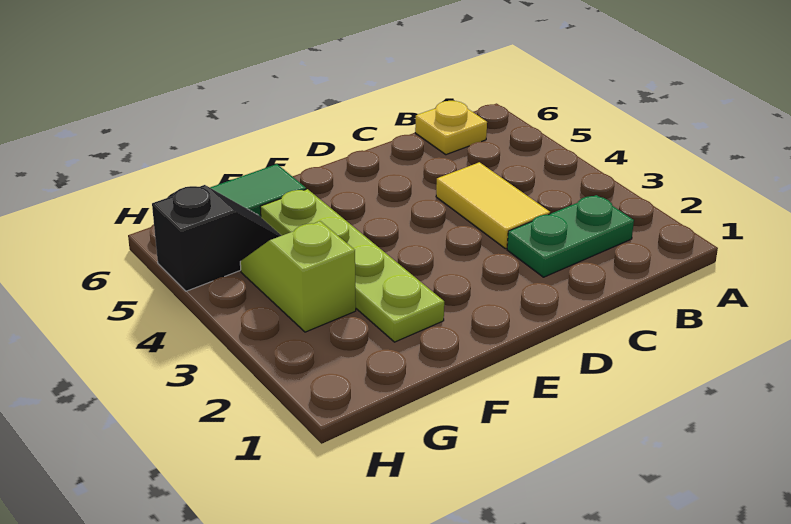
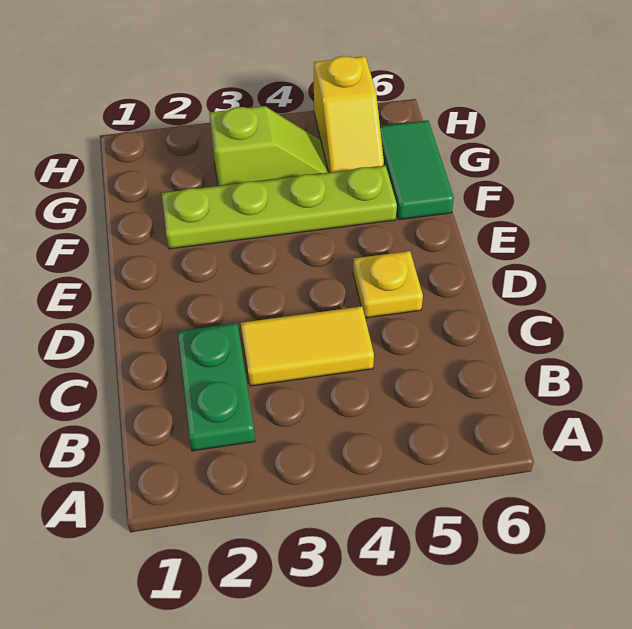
yellow plate B6 level 1 -> yellow plate D5 level 1
black slope G5:H5 level 1 top H -> yellow slope G5:H5 level 1 top H

